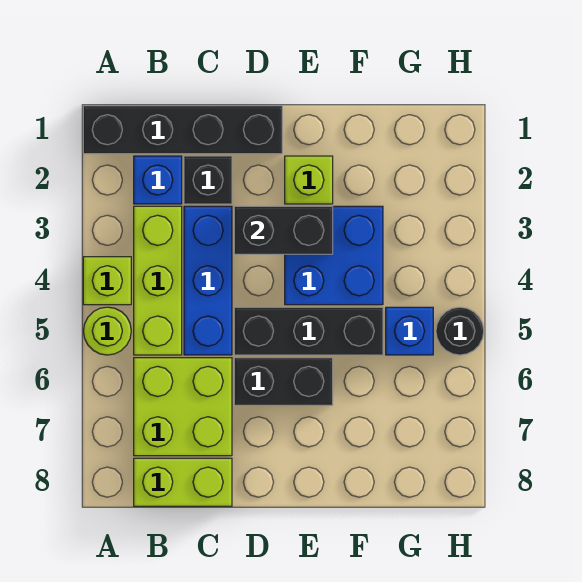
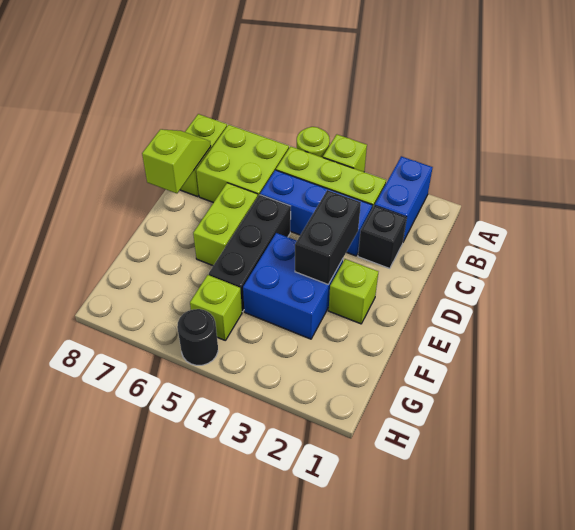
black brick A1:D1 level 1 -> none
blue brick B2 level 1 -> blue brick A2:B2 level 1
none -> lime slope C8:D8 level 2 top D
black brick D6:E6 level 1 -> lime brick D6:E6 level 1
blue brick G5 level 1 -> lime brick G5 level 1

